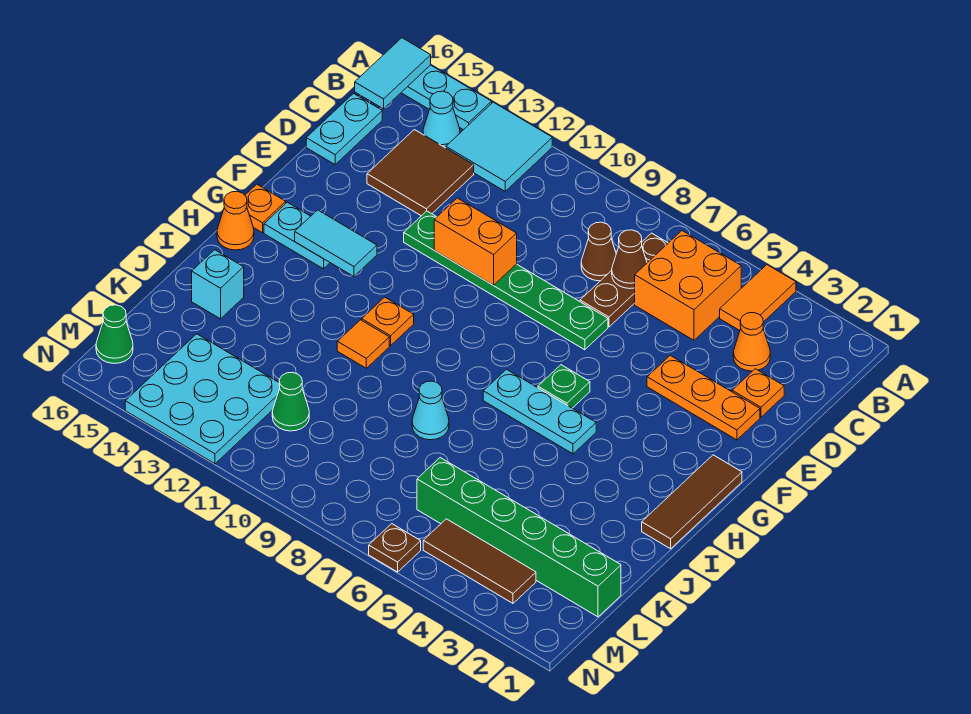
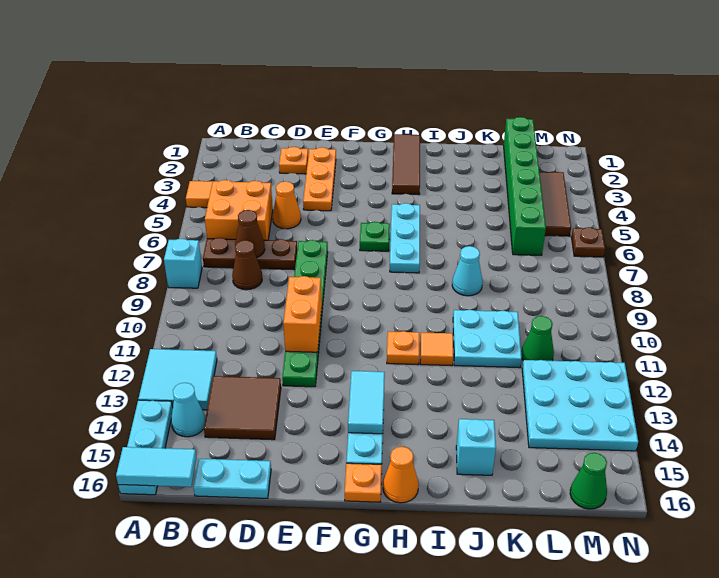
none -> cyan brick A8 level 1
orange cone C3 level 1 -> orange cone D5 level 1
brown tile G1:I1 level 1 -> brown tile H1:H3 level 1
none -> cyan plate J10:K11 level 1

